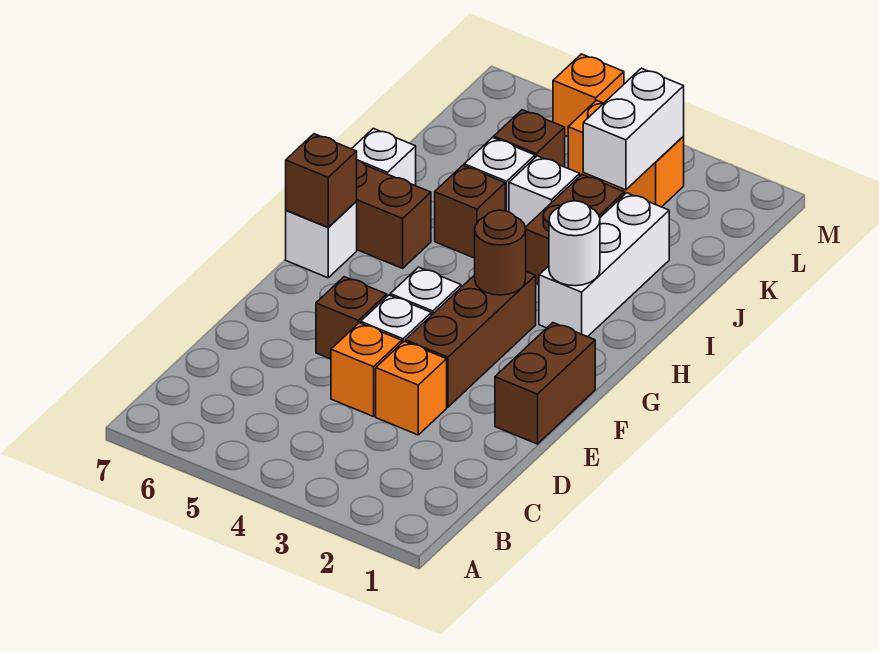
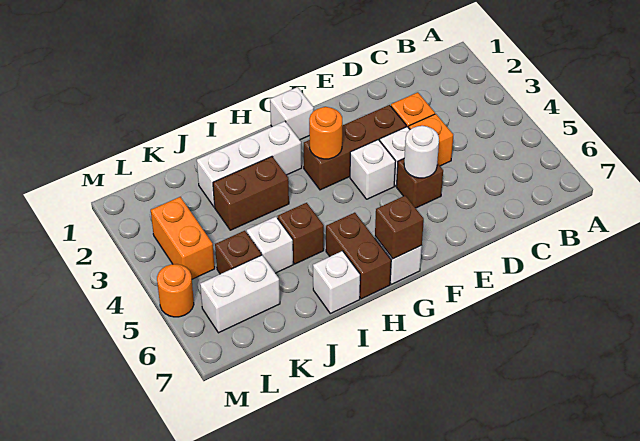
brown brick E1:F1 level 1 -> none
brown round brick G3 level 2 -> orange round brick G3 level 2
white round brick H2 level 2 -> white round brick E5 level 2
white brick J4 level 1 -> white brick G1 level 1
white brick K3:L3 level 2 -> white brick K6:L6 level 1
orange brick M5 level 1 -> orange round brick M5 level 1

